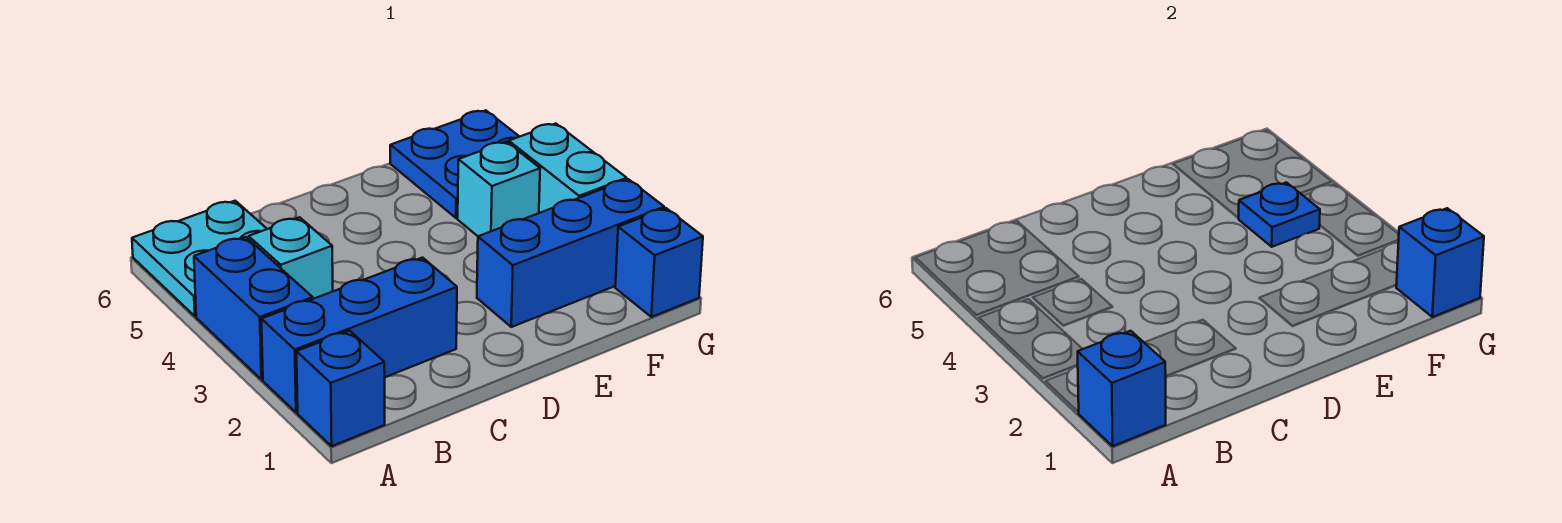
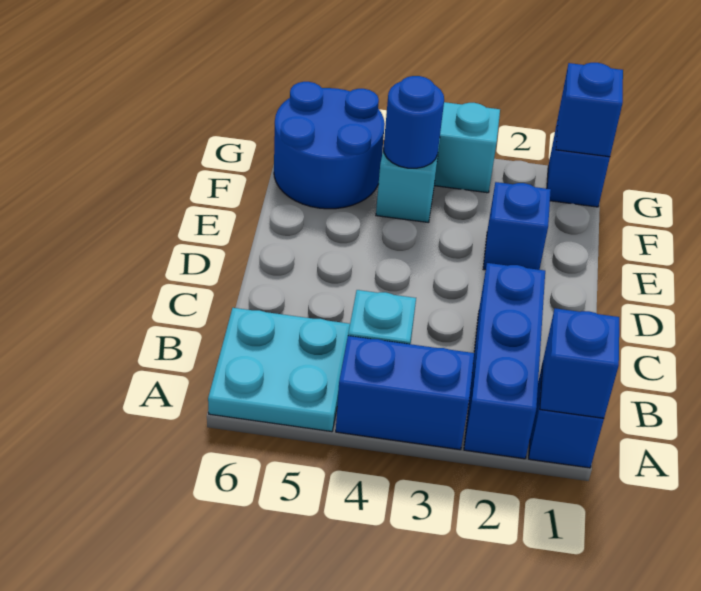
blue brick E2:G2 level 1 -> blue brick E2 level 1
blue plate F4 level 2 -> blue round brick F4 level 2
blue plate F5:G6 level 1 -> blue round brick F5:G6 level 1

